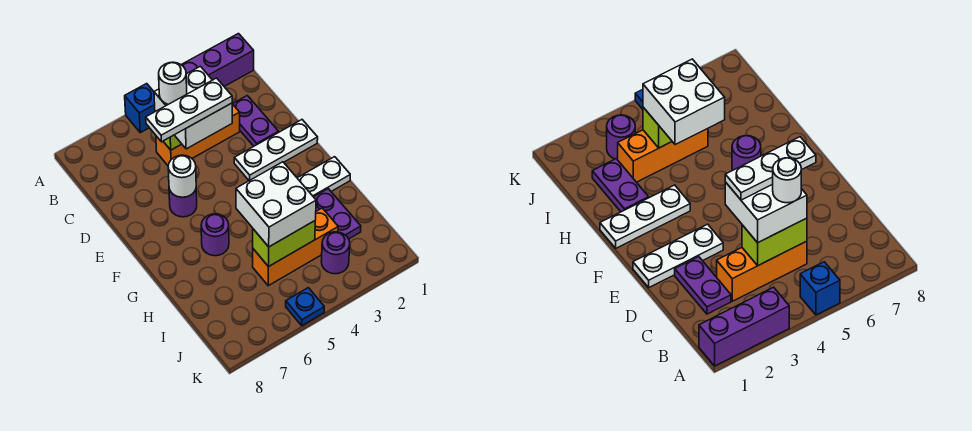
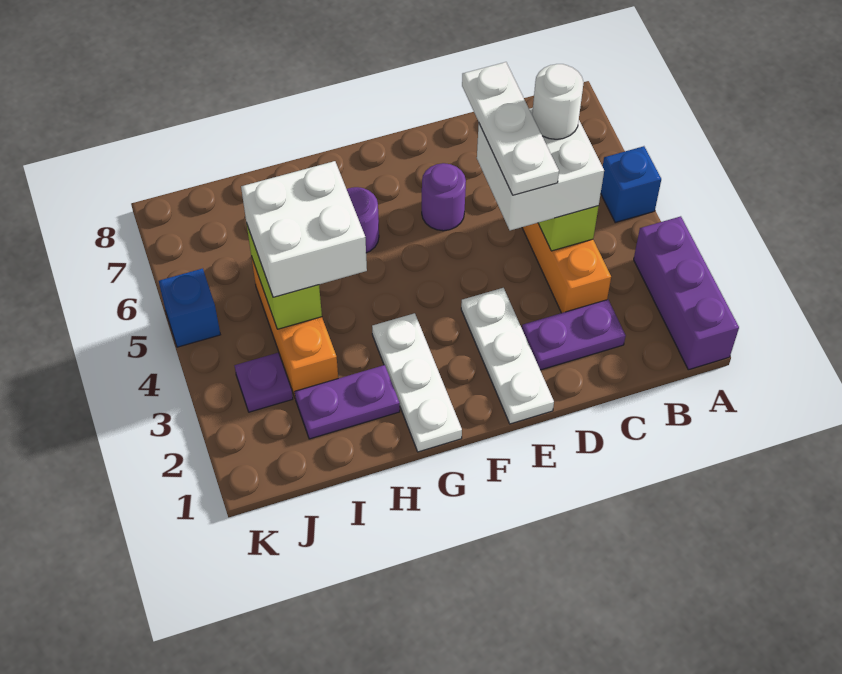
white round brick E6 level 2 -> none
purple round brick J3 level 1 -> purple plate J3 level 1
blue plate K5 level 1 -> blue brick K5 level 1

